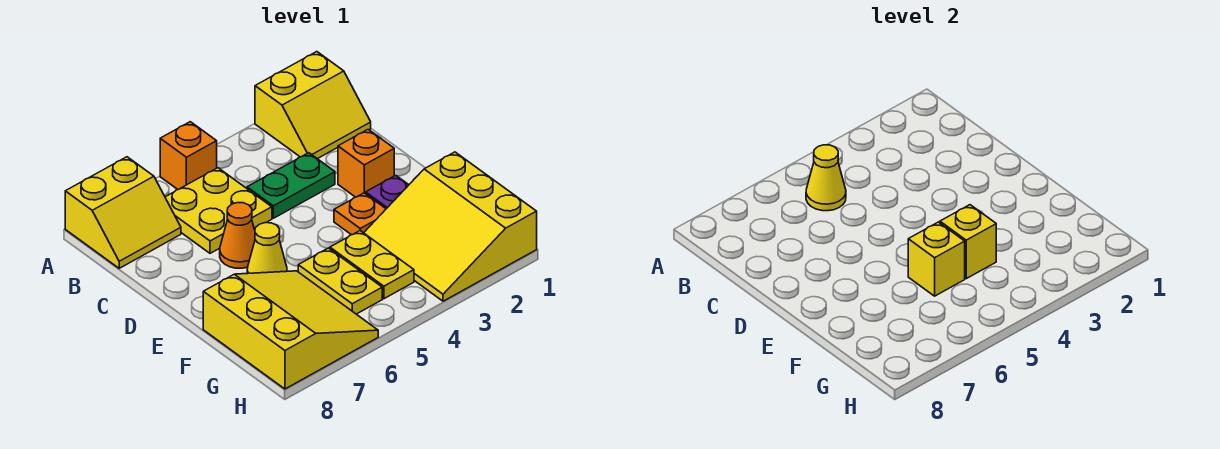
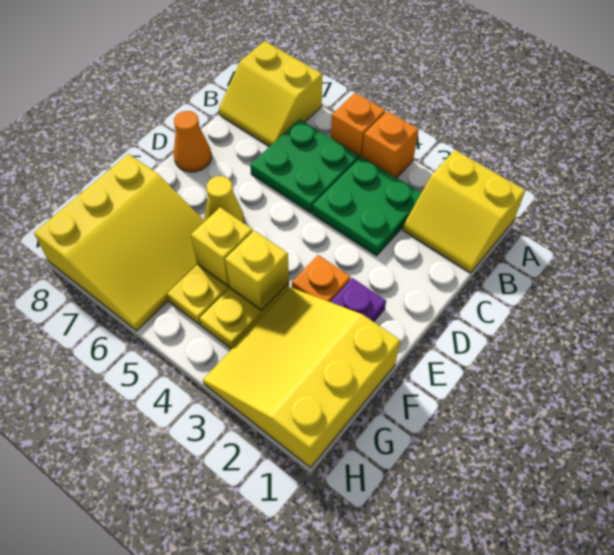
yellow plate B5:C6 level 1 -> green plate B5:C6 level 1
yellow cone B5 level 2 -> none
green plate C3:C4 level 1 -> green plate B3:C4 level 1
orange brick D2 level 1 -> orange brick A4 level 1
orange cone D6 level 1 -> orange cone D8 level 1

